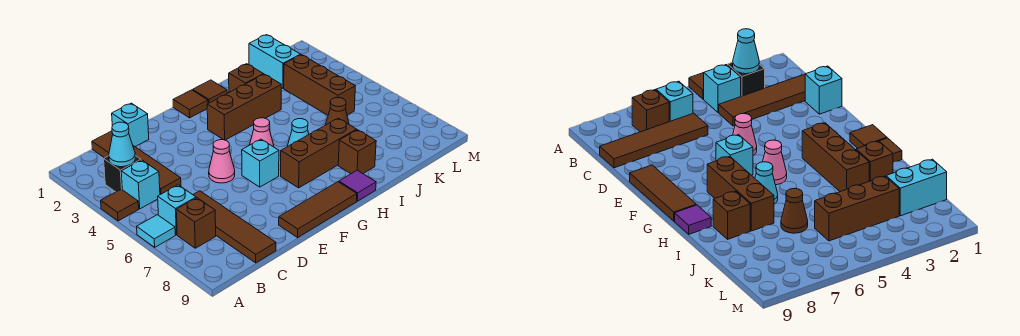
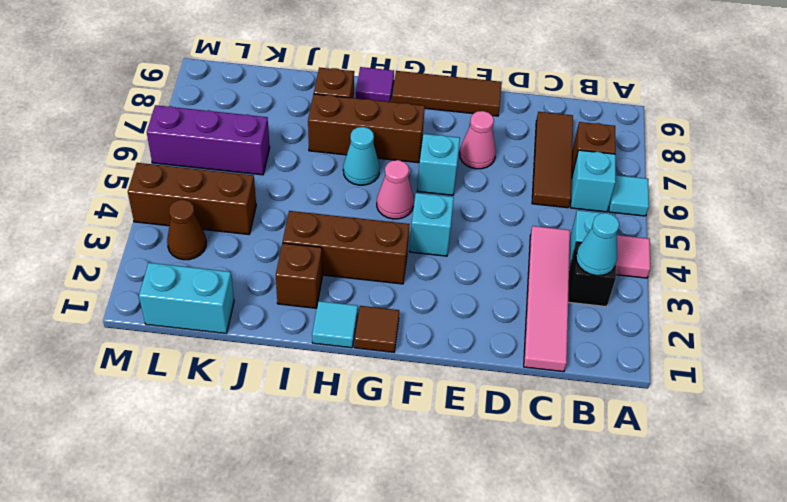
brown tile A4 level 1 -> pink tile A4 level 1
brown tile C1:C4 level 1 -> pink tile C1:C4 level 1
brown tile C6:C9 level 1 -> brown tile C6:C8 level 1
cyan brick D1 level 1 -> cyan brick F4 level 1
pink cone E5 level 1 -> pink cone E7 level 1
brown tile H1 level 1 -> cyan tile H1 level 1
brown cone J6 level 1 -> brown cone L3 level 1
cyan brick K1:K2 level 1 -> cyan brick K1:L1 level 1
brown brick K3:K5 level 1 -> brown brick K4:M4 level 1
none -> purple brick K6:M6 level 1

